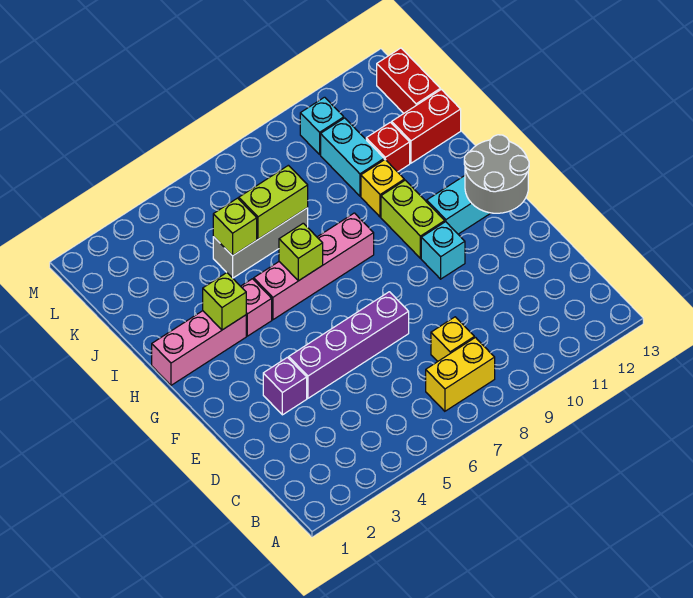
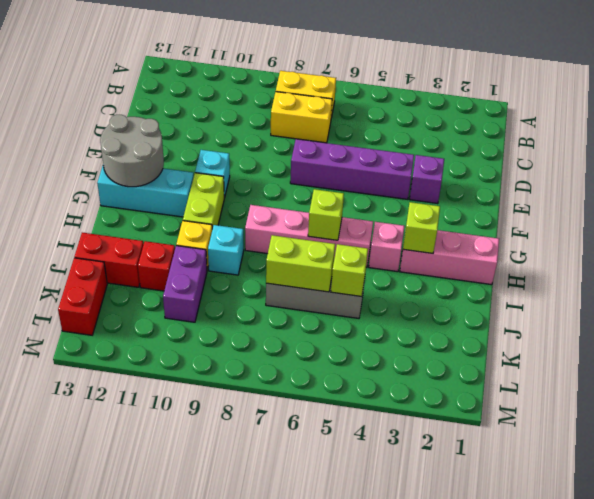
yellow brick C8 level 1 -> yellow brick C7:C8 level 1
cyan brick J10:K10 level 1 -> purple brick J10:K10 level 1
cyan brick L10 level 1 -> cyan brick I9 level 1

